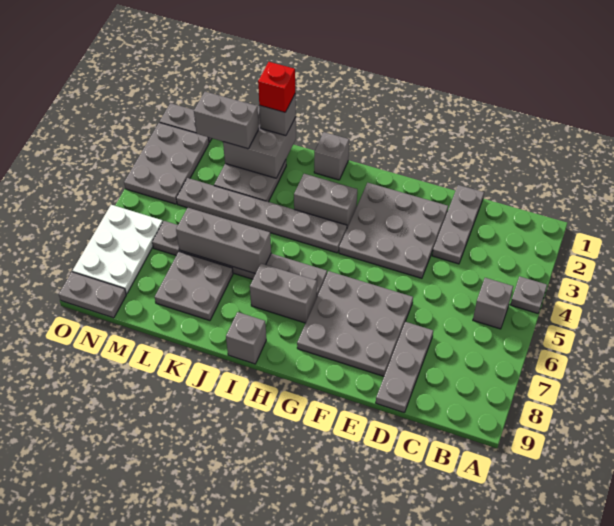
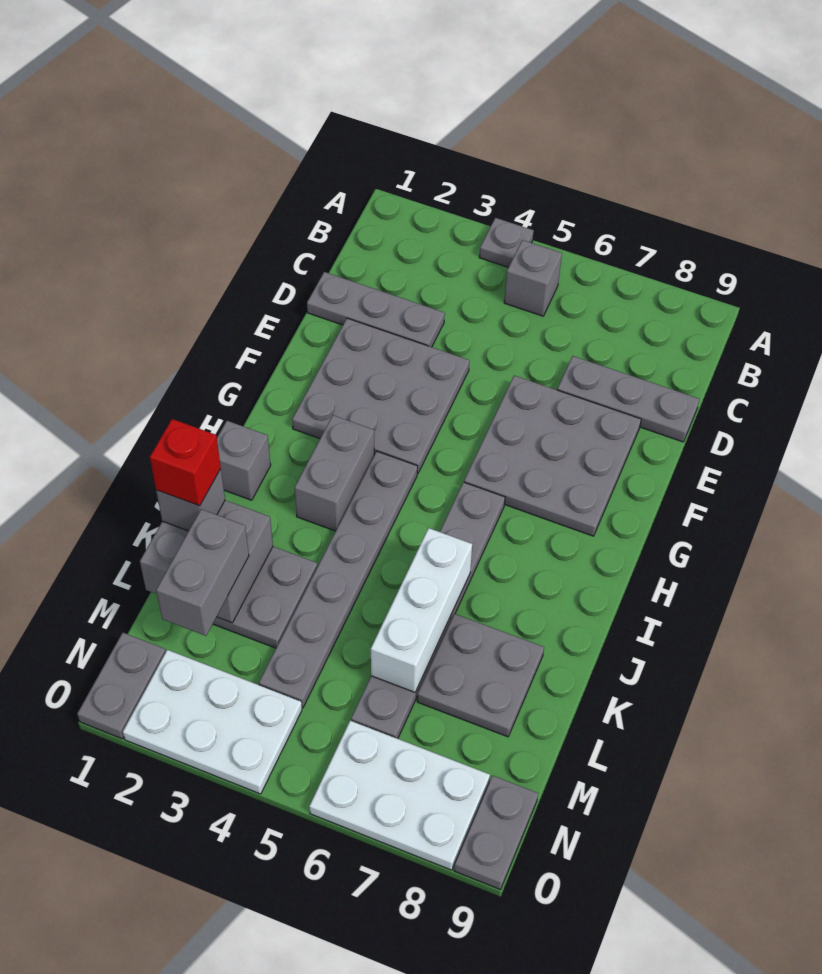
grey brick H7:I7 level 1 -> none
grey brick I9 level 1 -> none
grey brick J6:L6 level 2 -> white brick J6:L6 level 2
grey plate N2:O4 level 1 -> white plate N2:O4 level 1

